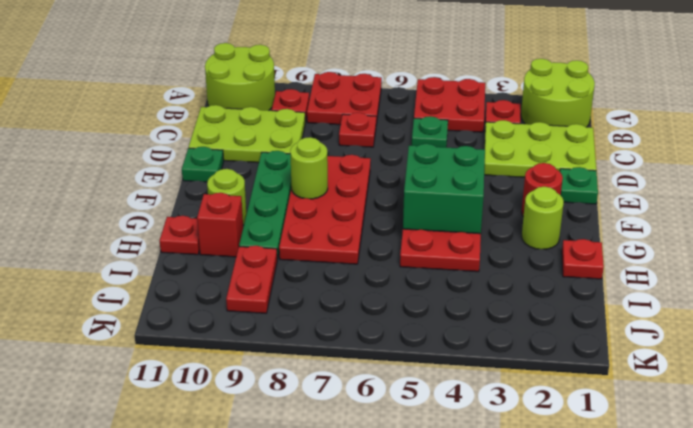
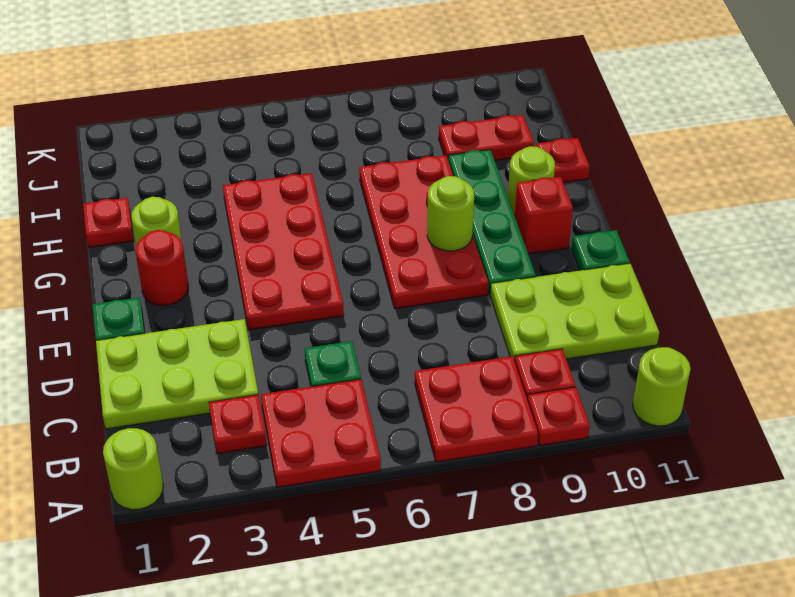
lime round brick A1:B2 level 1 -> lime round brick A1 level 1
lime round brick A10:B11 level 1 -> lime round brick A11 level 1
red plate C7 level 1 -> red plate A9 level 1
green brick F4:G5 level 2 -> none
red brick H10 level 1 -> red brick F10 level 1
red plate I9:J9 level 1 -> red plate I9:I10 level 1

